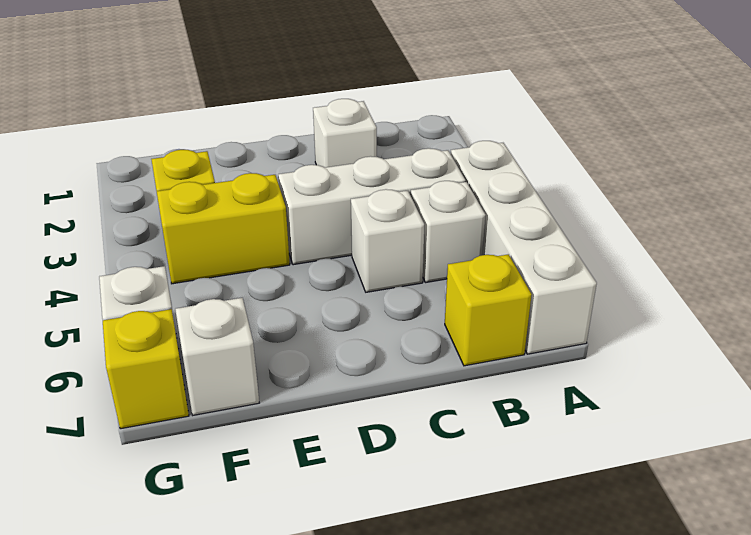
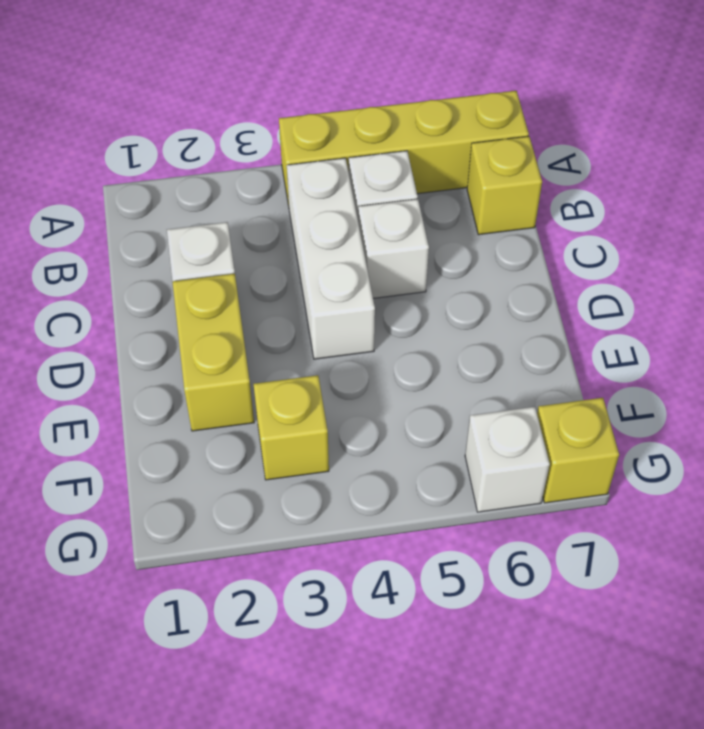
white brick A4:A7 level 1 -> yellow brick A4:A7 level 1
yellow brick E4:F4 level 1 -> yellow brick D2:E2 level 1
white brick F7 level 1 -> none

